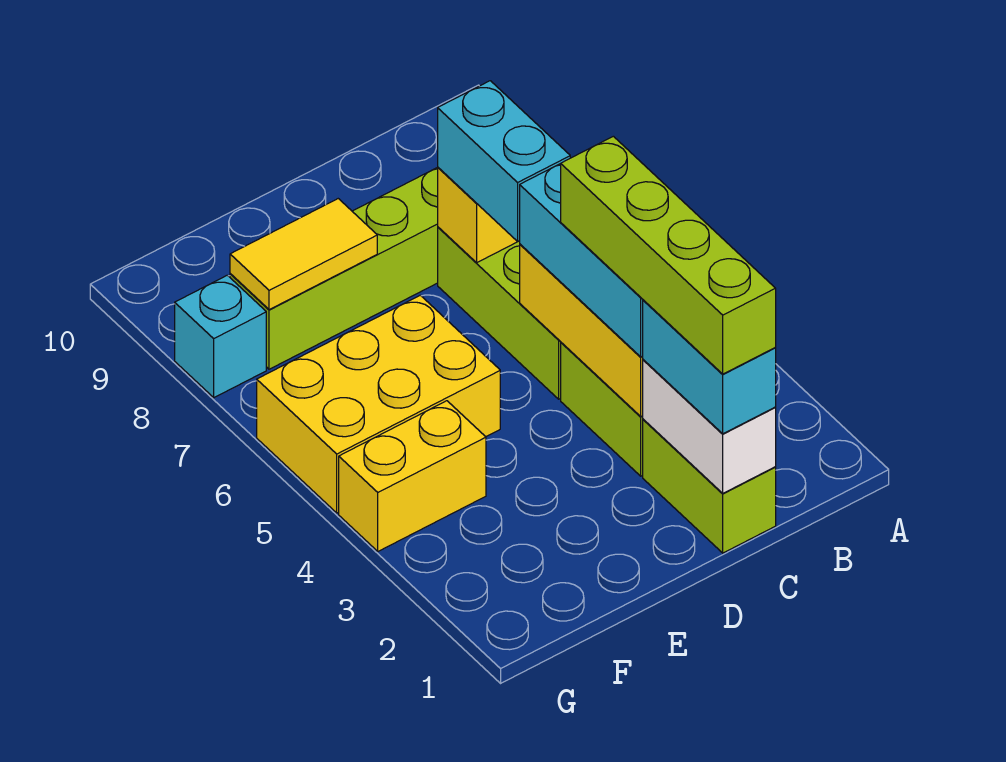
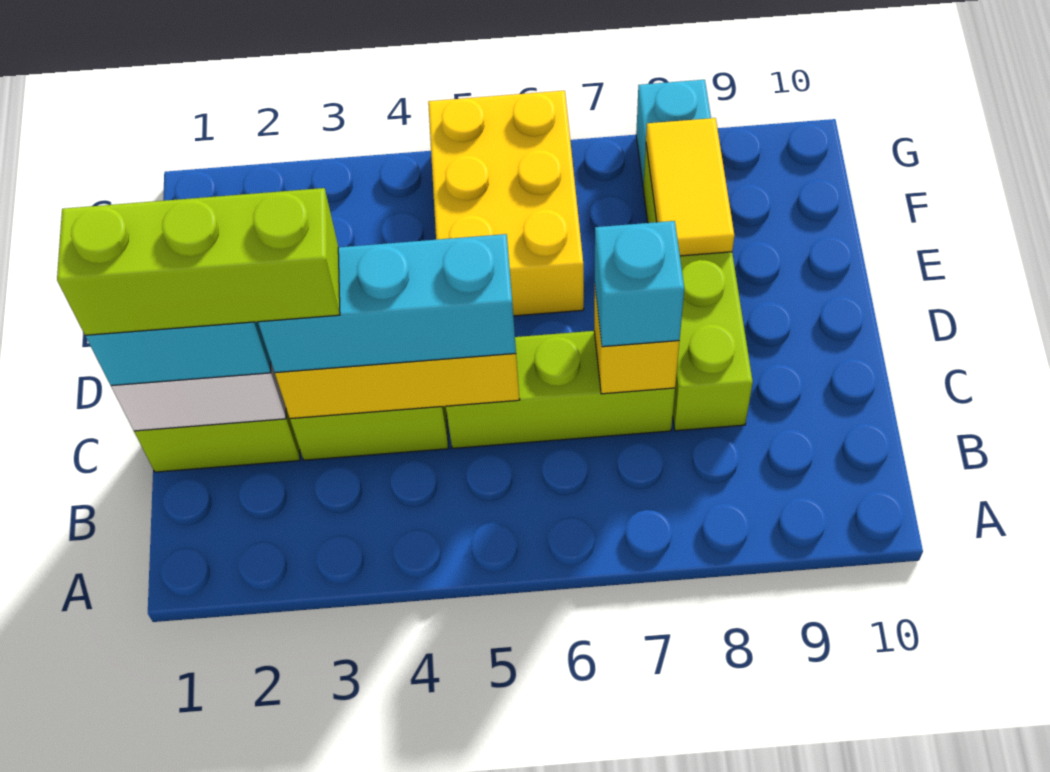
lime brick C1:C4 level 4 -> lime brick C1:C3 level 4
cyan brick C6:C7 level 3 -> cyan brick C7 level 3
yellow brick F4:G4 level 1 -> none

